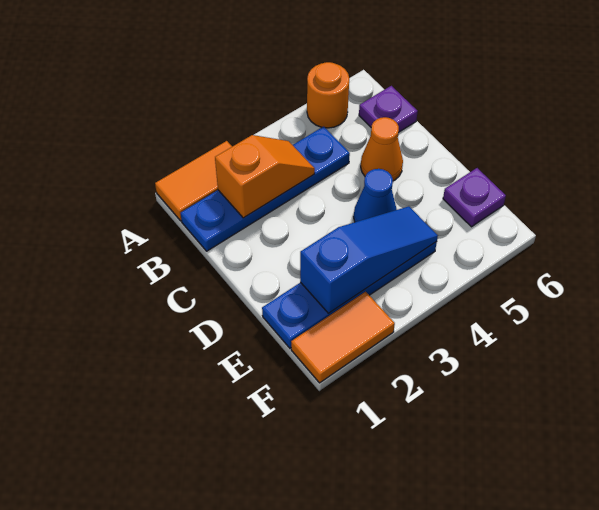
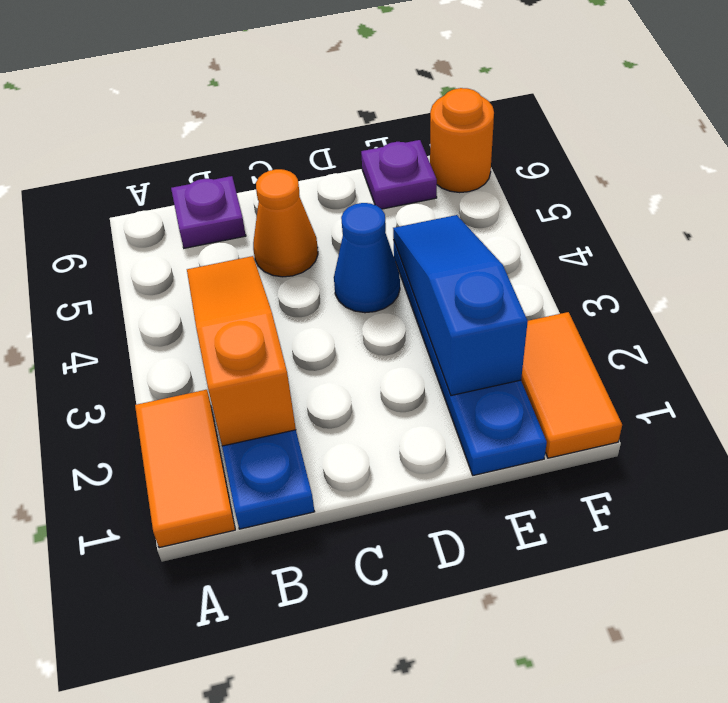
orange round brick A5 level 1 -> orange round brick F6 level 1
orange slope B2:B3 level 2 top 2 -> orange slope B2:B4 level 2 top 2

